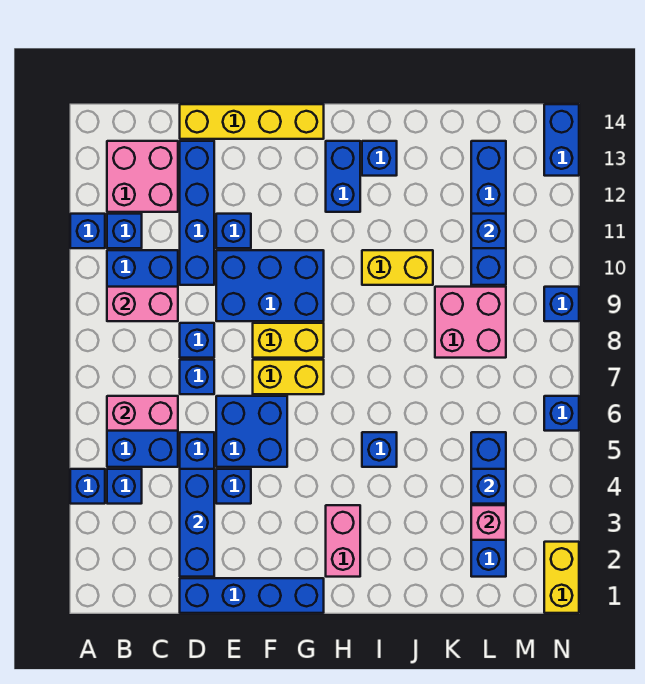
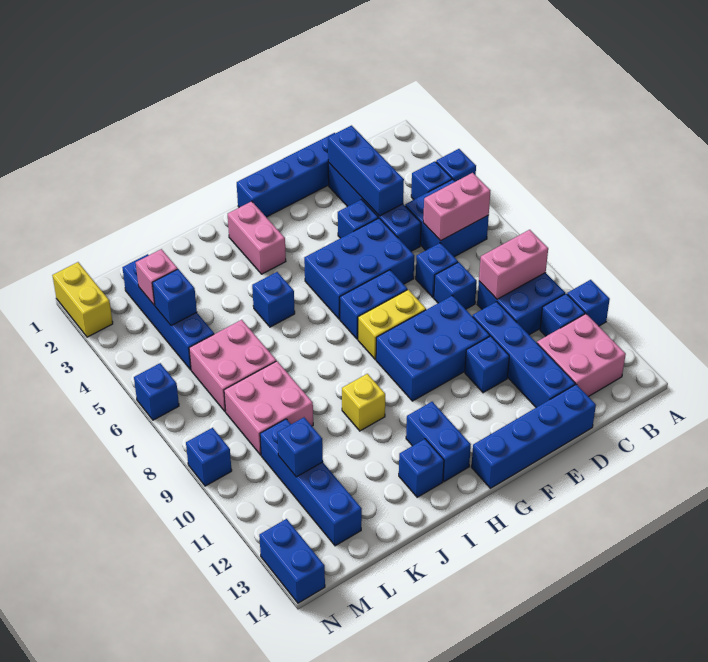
yellow brick D14:G14 level 1 -> blue brick D14:G14 level 1
blue brick E5:F6 level 1 -> blue brick E5:G6 level 1
yellow brick F7:G7 level 1 -> blue brick F7:G7 level 1
yellow brick I10:J10 level 1 -> yellow brick I10 level 1
none -> pink brick K6:L7 level 1

